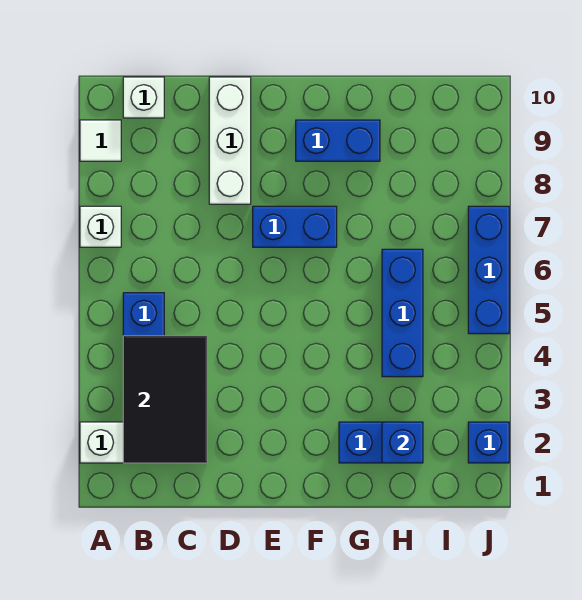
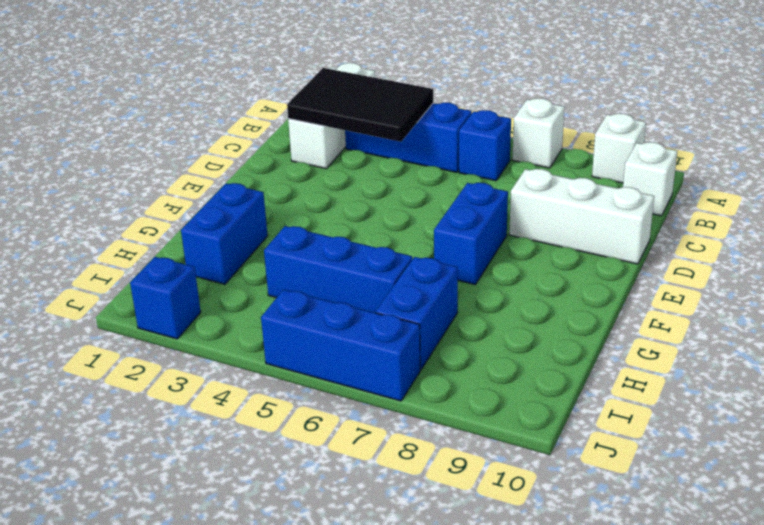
white tile A9 level 1 -> white brick A9 level 1
blue brick F9:G9 level 1 -> blue brick H7:I7 level 1
blue brick H2 level 2 -> blue brick B6 level 1

